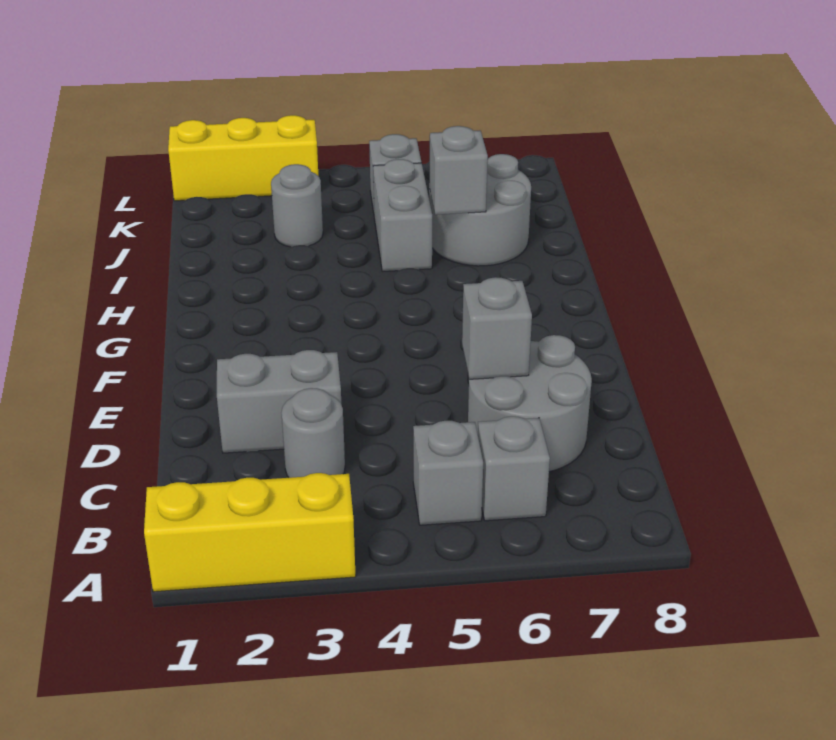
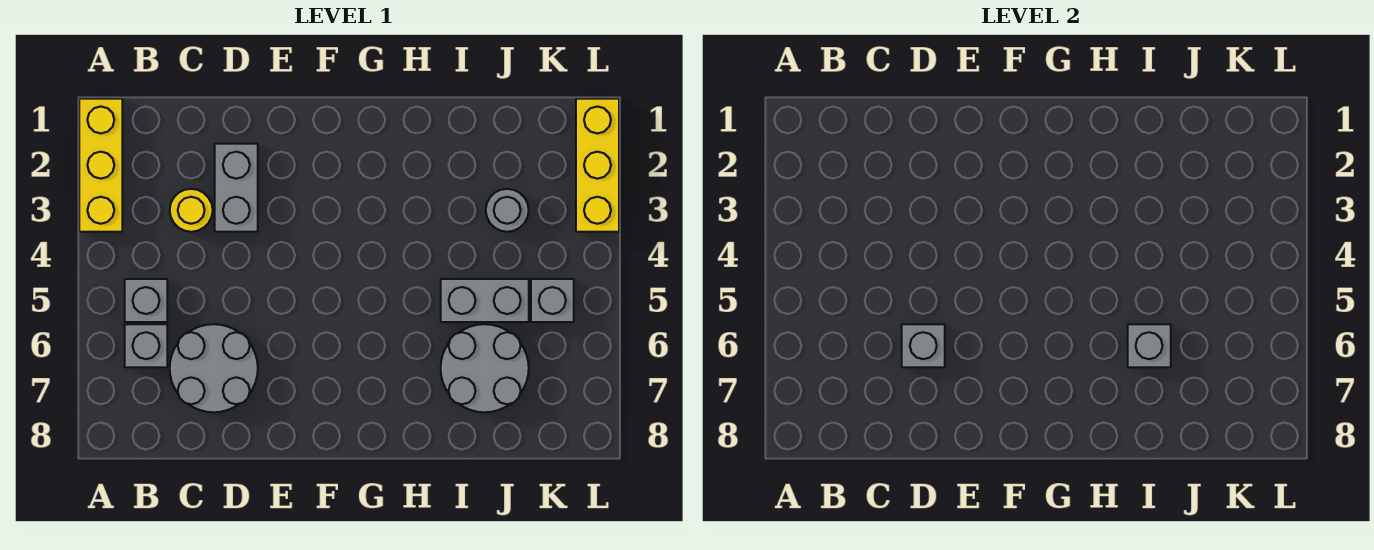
grey round brick C3 level 1 -> yellow round brick C3 level 1

